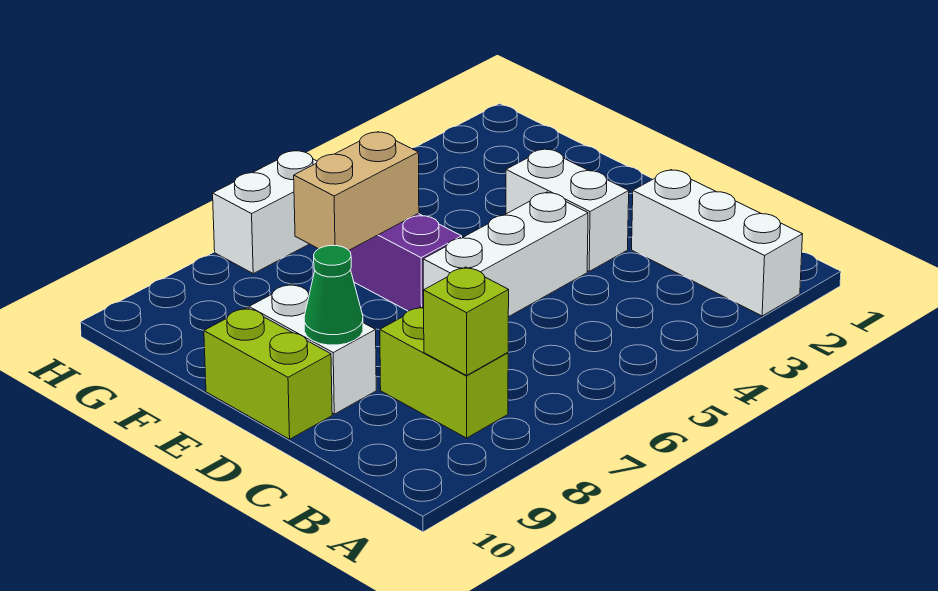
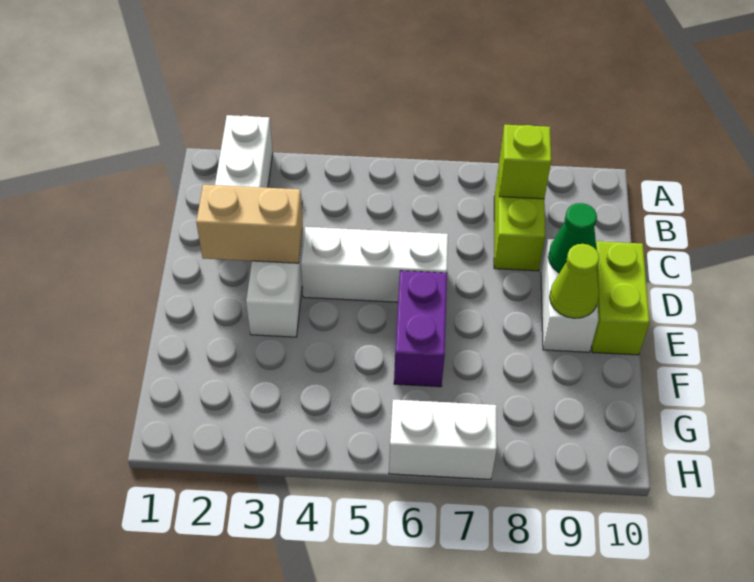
none -> lime cone E9 level 2
tan brick F6:F7 level 2 -> tan brick D2:D3 level 2

